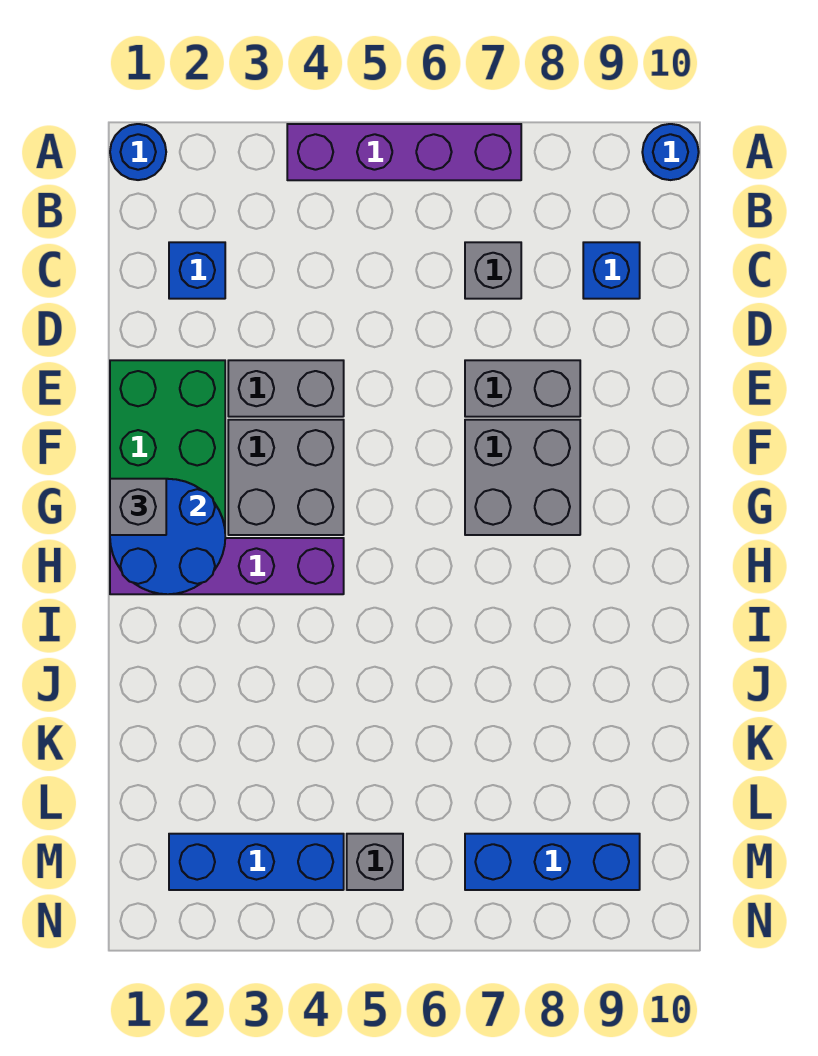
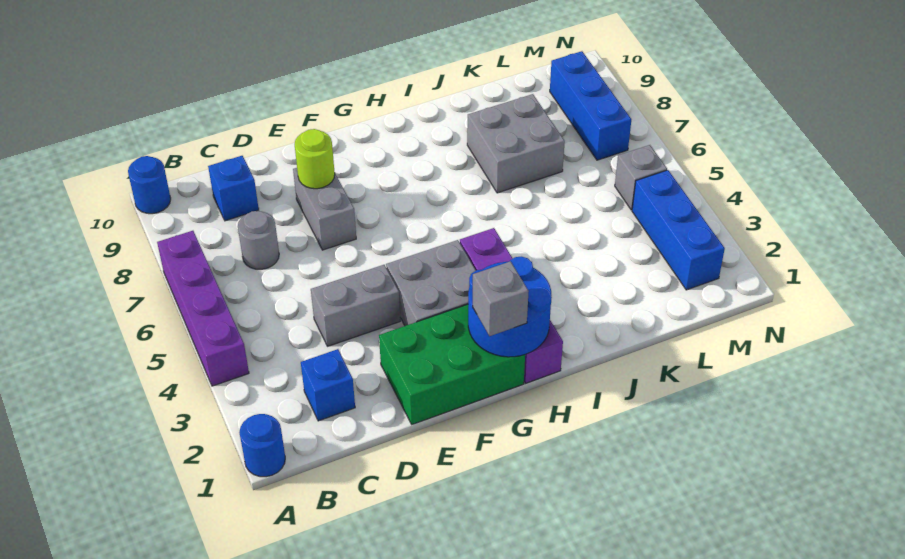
grey brick C7 level 1 -> grey round brick C7 level 1
grey brick E3:E4 level 1 -> grey brick D4:E4 level 1
none -> lime round brick E8 level 2
grey brick F7:G8 level 1 -> grey brick J7:K8 level 1

